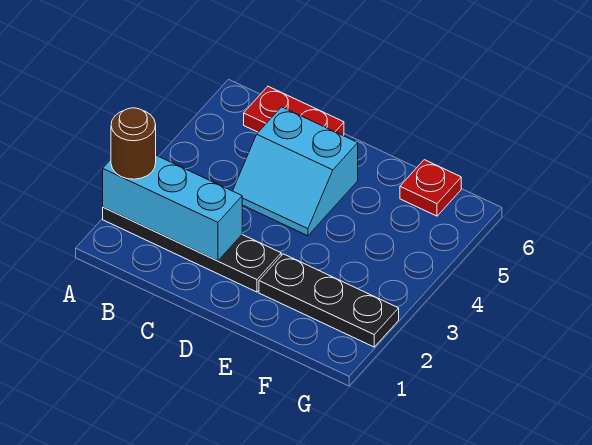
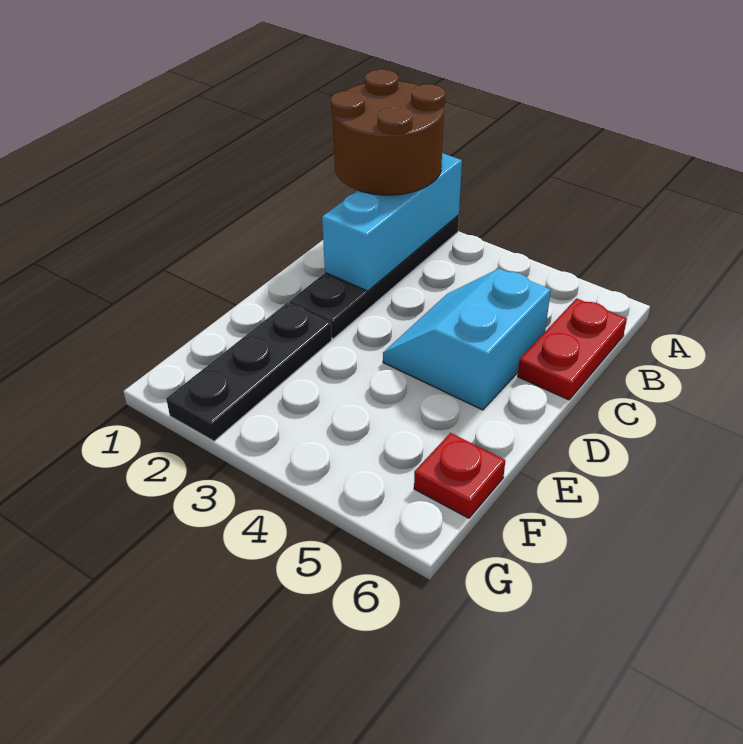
brown round brick A2 level 3 -> brown round brick A1:B2 level 3

